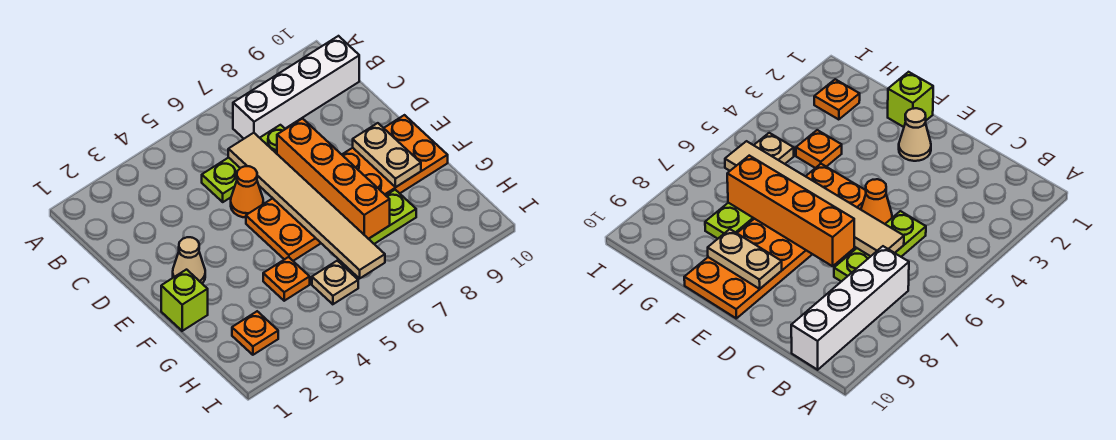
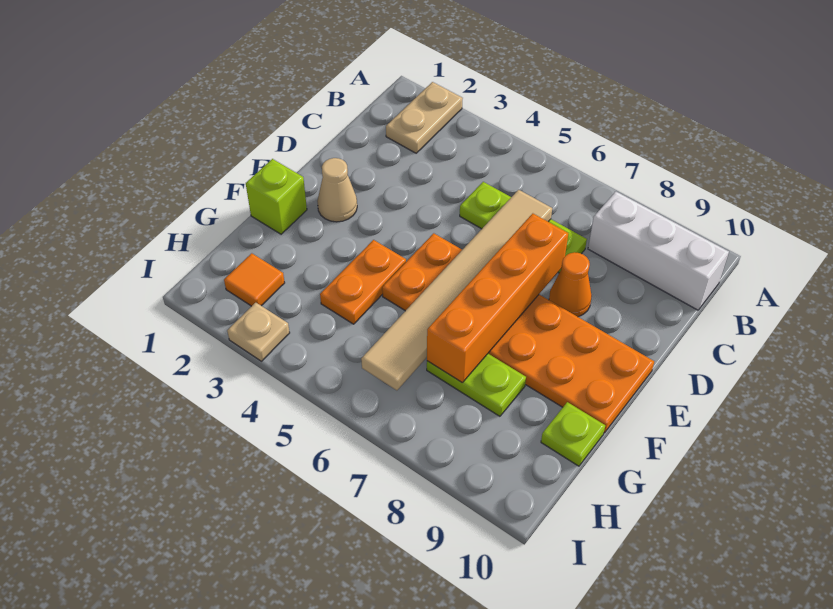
white brick B7:B10 level 1 -> white brick B8:B10 level 1
orange cone D5 level 1 -> orange cone D8 level 1
tan plate E9:F9 level 2 -> tan plate A2:B2 level 1
orange plate G4 level 1 -> orange plate F4:G4 level 1
none -> lime plate G10 level 1
orange plate H2 level 1 -> orange tile H2 level 1
tan plate H5 level 1 -> tan plate I3 level 1

